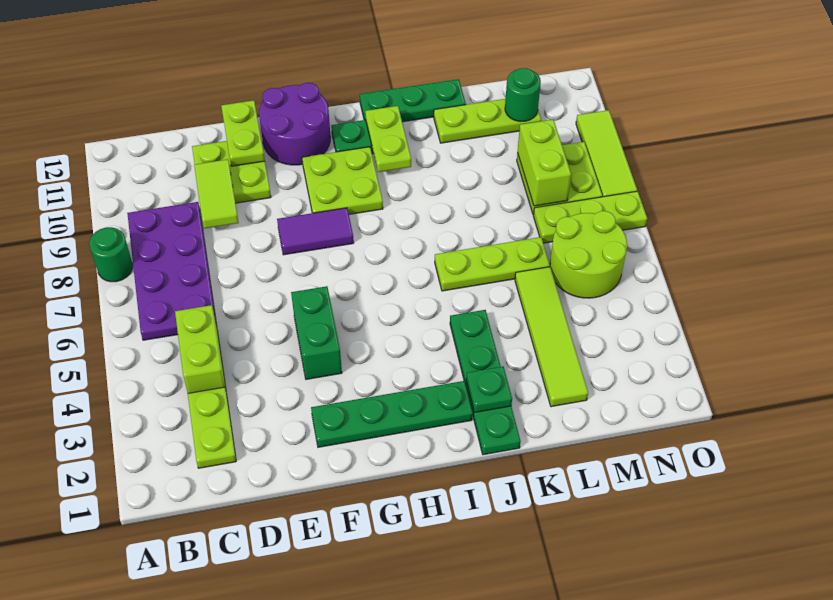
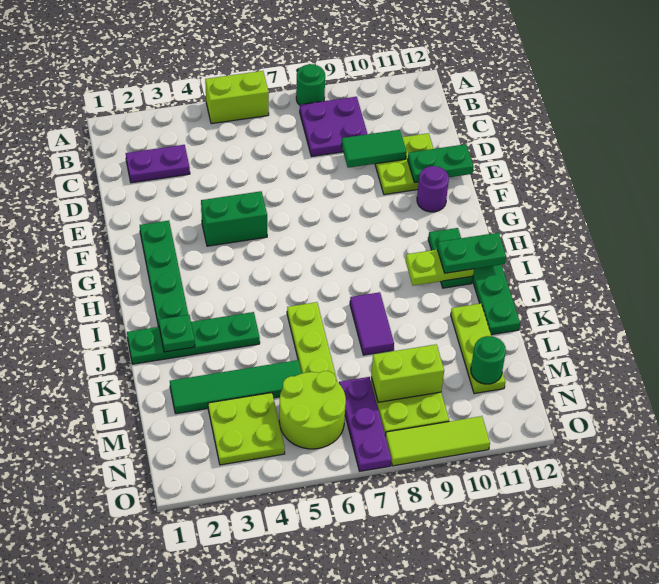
purple plate B6:C9 level 1 -> purple plate B8:C9 level 1
lime plate C2:C3 level 1 -> purple plate C2:C3 level 1
lime brick C4:C5 level 1 -> lime brick A5:A6 level 1
lime tile D9:D10 level 2 -> green tile D9:D10 level 2
lime plate E11:E12 level 2 -> green plate E11:E12 level 2
purple tile F8:G8 level 1 -> purple tile J8:K8 level 1
purple round brick F11:G12 level 1 -> purple round brick F11 level 1
lime plate G9:H10 level 1 -> lime plate M3:N4 level 1
none -> green plate I11:I12 level 3
lime tile L2:L5 level 1 -> green tile L2:L5 level 1
lime plate M7:O7 level 1 -> purple plate M7:O7 level 1

